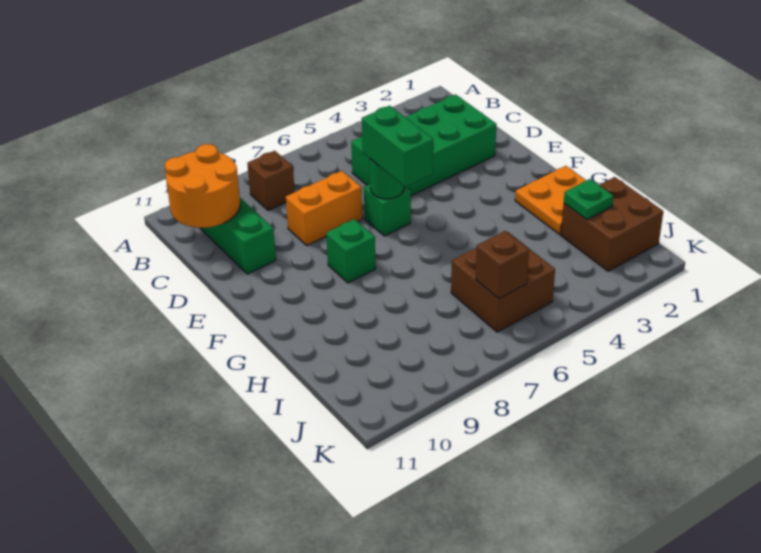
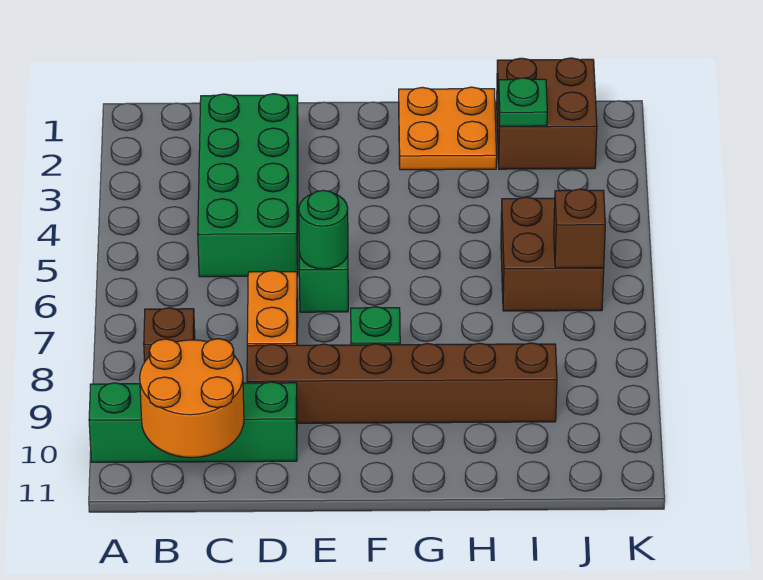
none -> brown brick D9:I9 level 1
green brick E6:F6 level 3 -> none

